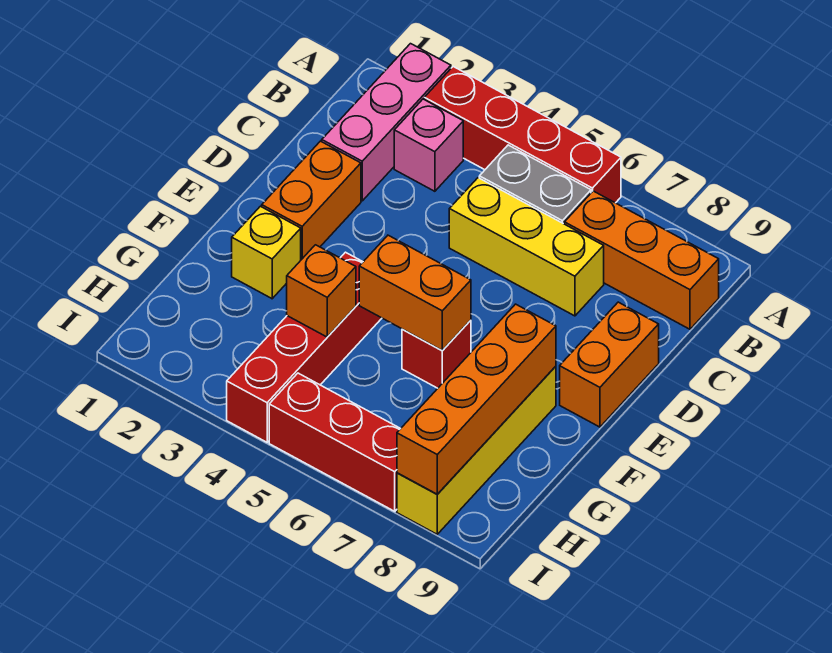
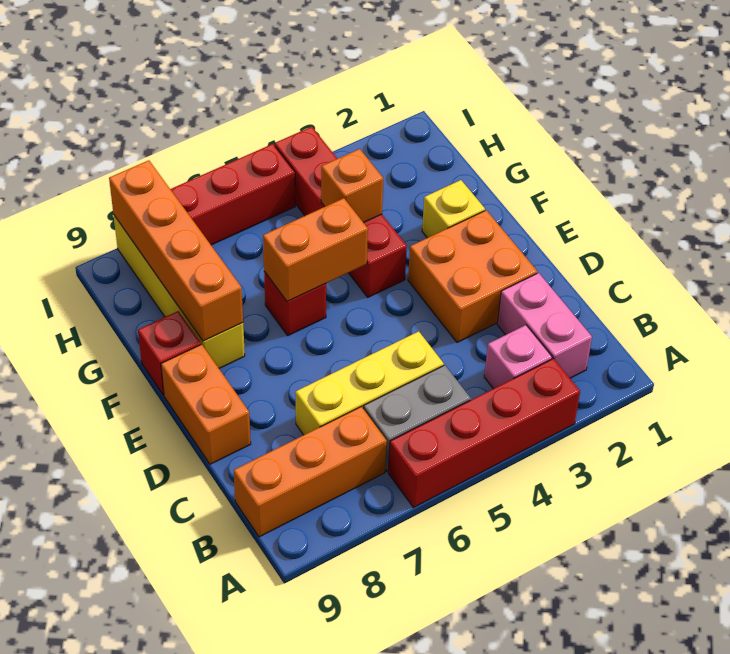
pink brick A2:C2 level 1 -> pink brick B2:C2 level 1
orange brick D2:E2 level 1 -> orange brick D2:E3 level 1
none -> red brick F9 level 1

